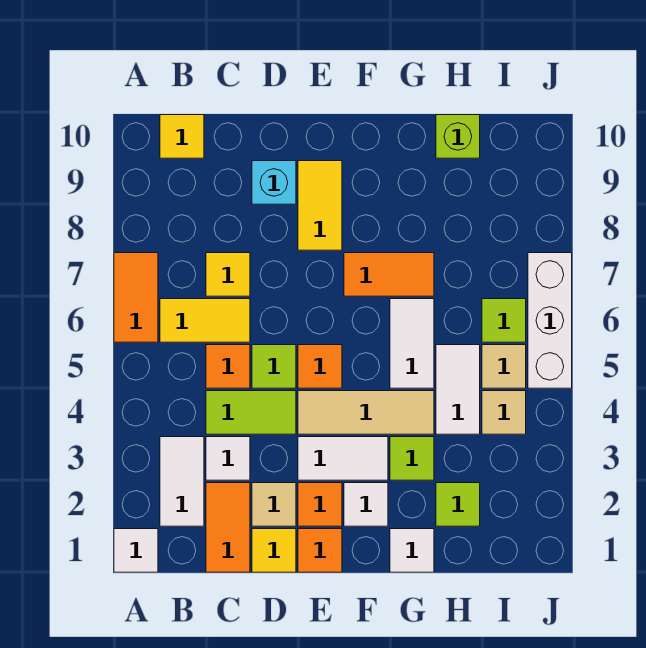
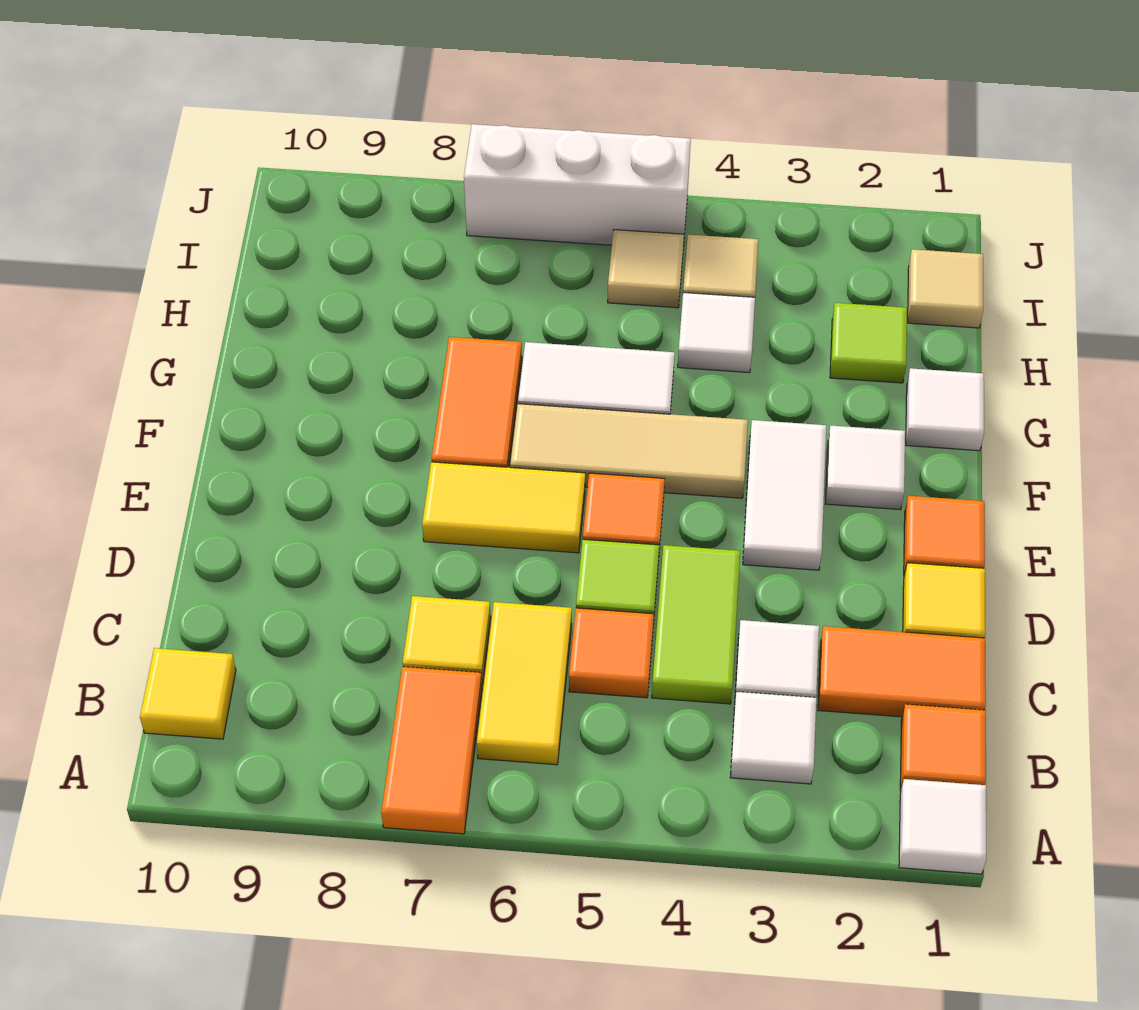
orange tile A6:A7 level 1 -> orange tile A7:B7 level 1
white tile B2:B3 level 1 -> white tile B3 level 1
tan tile D2 level 1 -> tan tile I1 level 1
cyan brick D9 level 1 -> none
orange tile E2 level 1 -> orange tile B1 level 1
tan tile E4:G4 level 1 -> tan tile F4:F6 level 1
yellow tile E8:E9 level 1 -> yellow tile E6:E7 level 1
lime tile G3 level 1 -> none
white tile H4:H5 level 1 -> white tile H4 level 1
lime brick H10 level 1 -> none
lime tile I6 level 1 -> none

